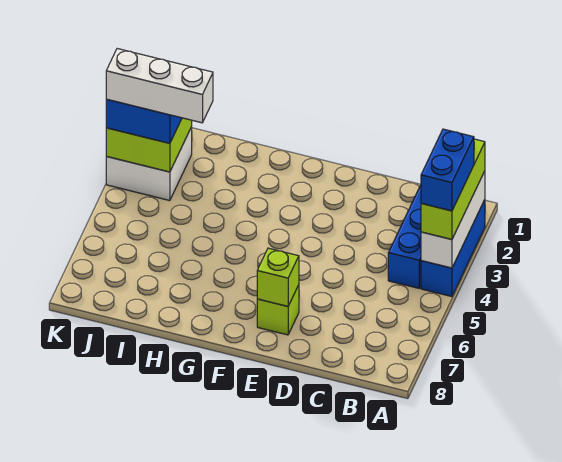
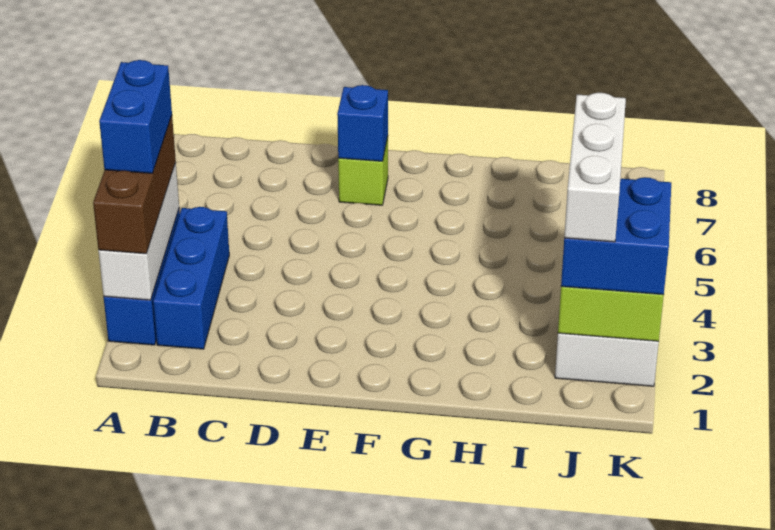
lime brick A2:A4 level 3 -> brown brick A2:A4 level 3
lime brick E7 level 2 -> blue brick E7 level 2
white brick I3:K3 level 4 -> white brick J2:J4 level 4

